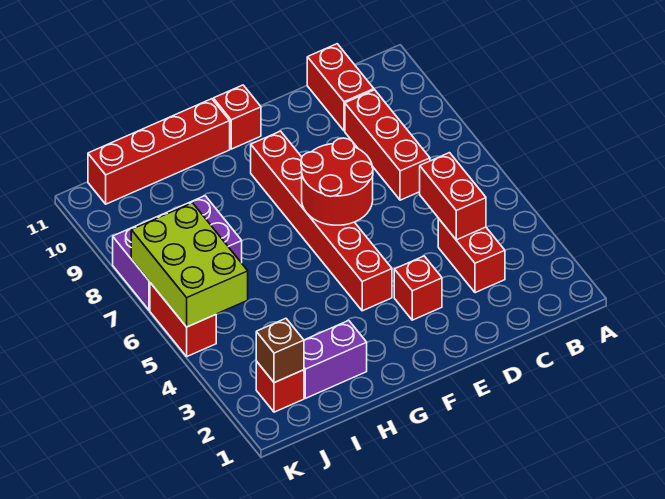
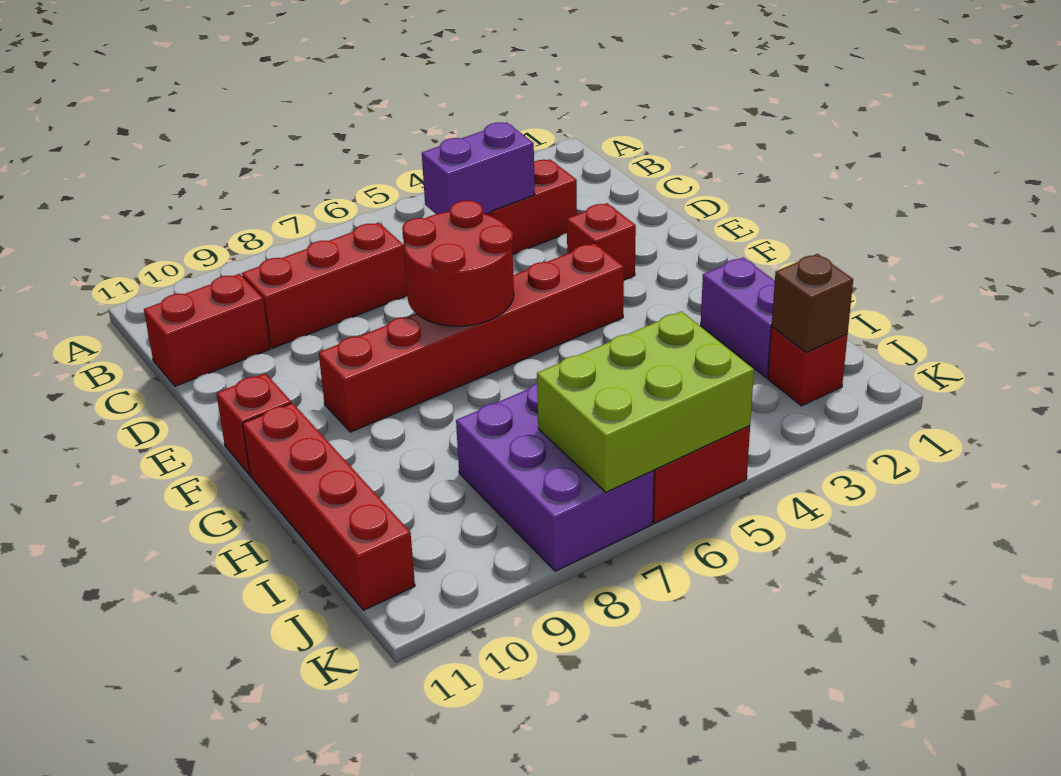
red brick C4:C5 level 2 -> purple brick C4:C5 level 2

